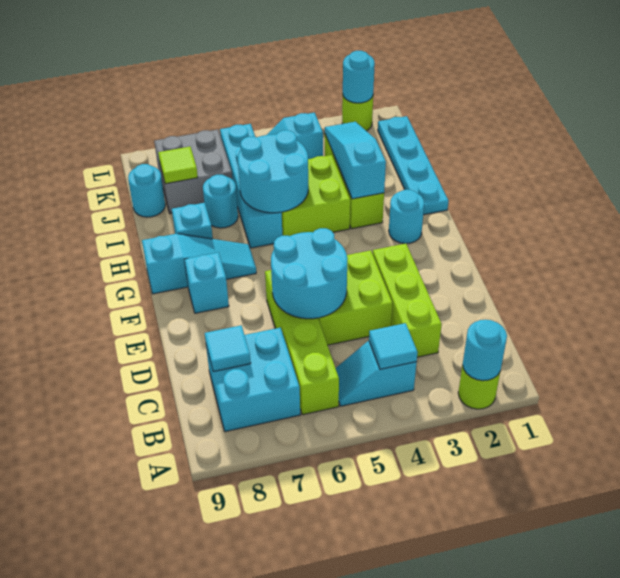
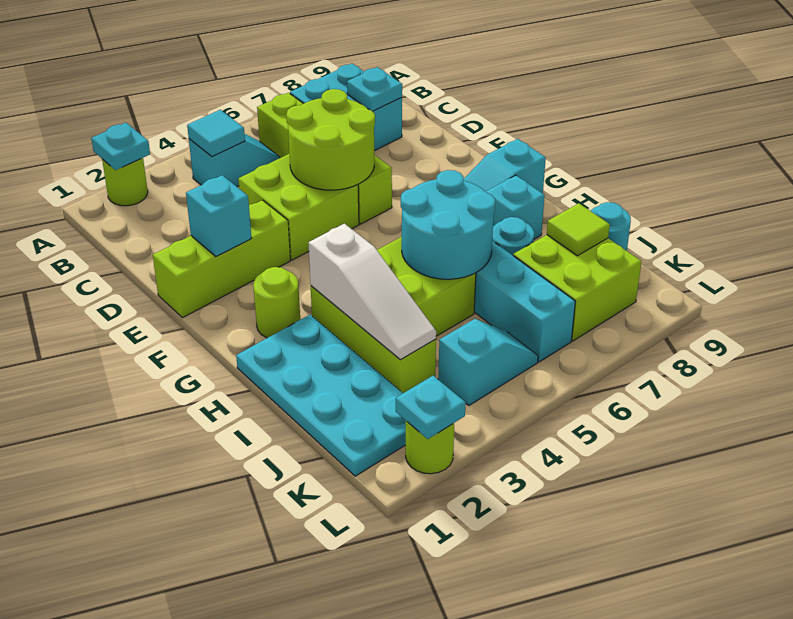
cyan round brick A2 level 2 -> cyan plate A2 level 2
lime brick C3:E3 level 1 -> lime brick E1:E3 level 1
cyan tile C8 level 2 -> cyan plate C8 level 2
cyan round brick D5:E6 level 2 -> lime round brick D5:E6 level 2
cyan brick F8 level 1 -> cyan brick E2 level 2
cyan round brick G2 level 1 -> lime round brick G2 level 1
cyan plate H1:K1 level 1 -> cyan plate H1:K2 level 1
cyan slope H3:J3 level 2 top H -> white slope H3:J3 level 2 top H
grey brick J7:K8 level 1 -> lime brick J7:K8 level 1
cyan round brick L2 level 2 -> cyan plate L2 level 2

